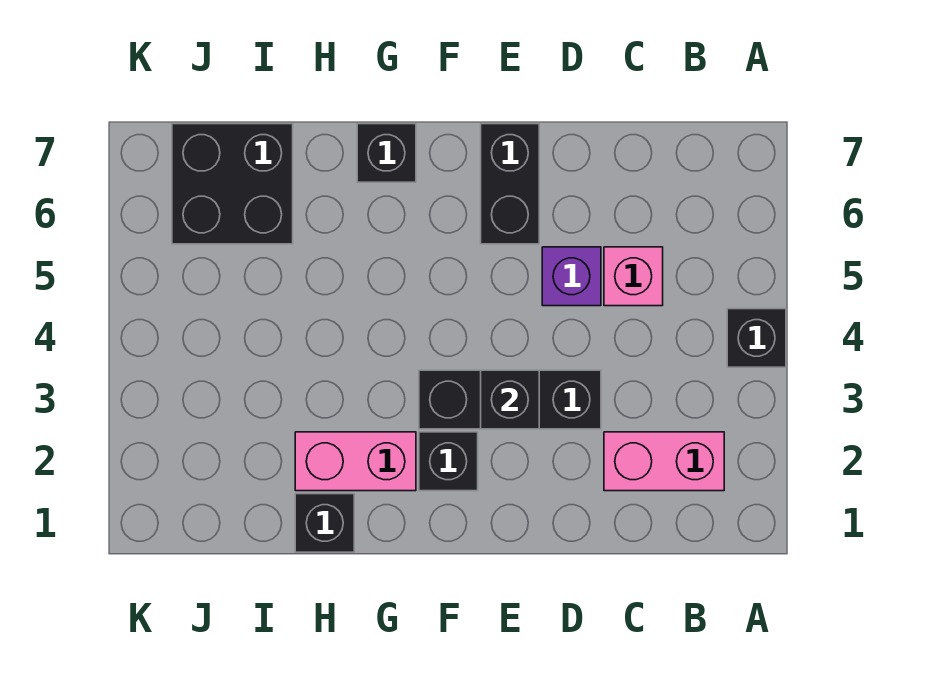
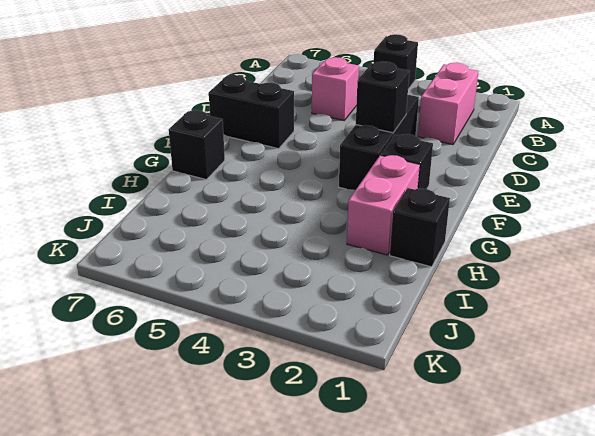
purple brick D5 level 1 -> none
black brick I6:J7 level 1 -> none

